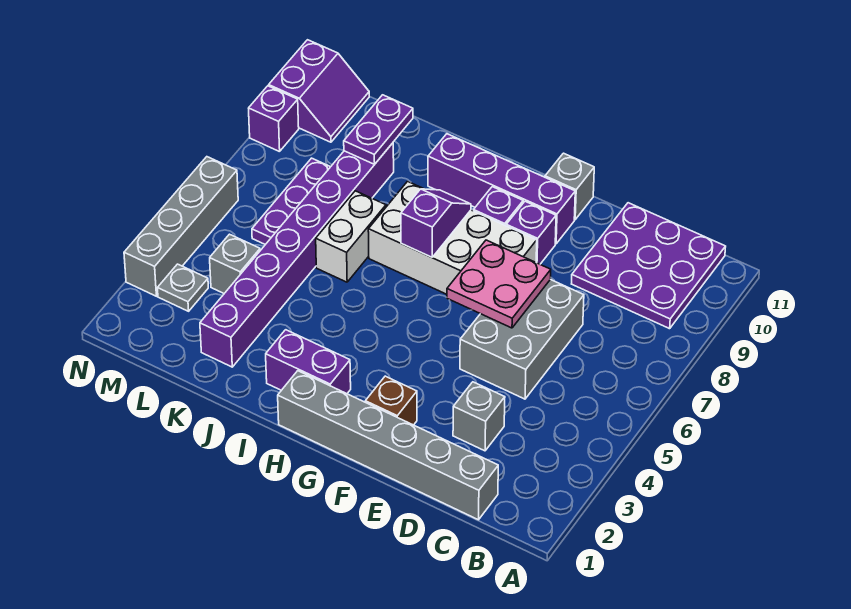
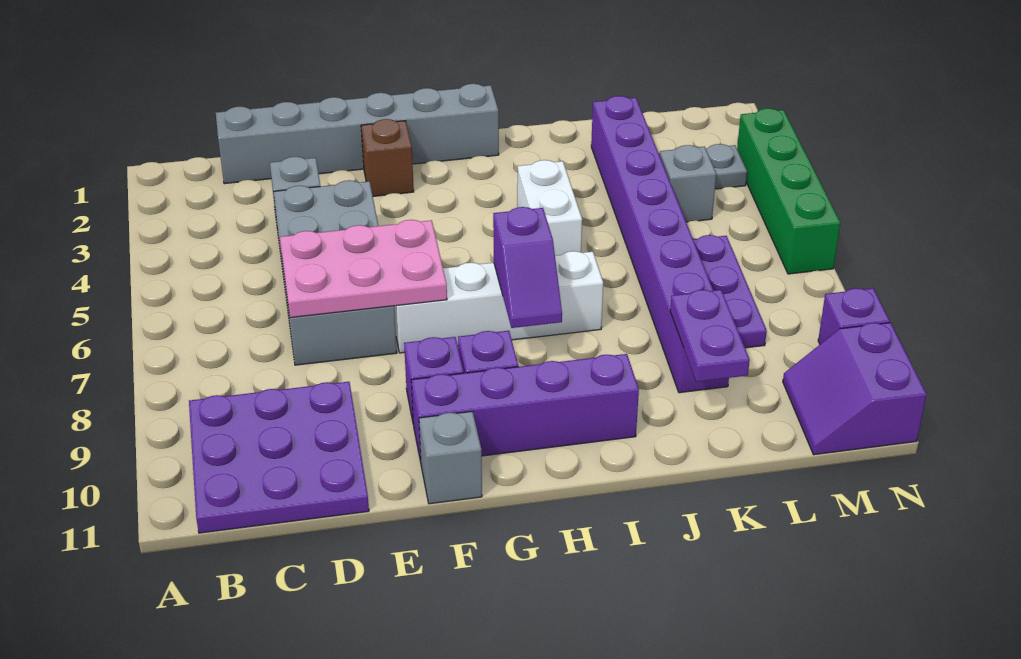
grey brick D5:E7 level 1 -> grey brick D4:E7 level 1
pink plate E6:F7 level 2 -> pink plate D6:F7 level 2
white brick F7:I8 level 1 -> white brick F7:I7 level 1
purple brick H2:I2 level 1 -> none
white brick J6:J7 level 1 -> white brick I4:I5 level 1
grey brick N3:N6 level 1 -> green brick N3:N6 level 1

